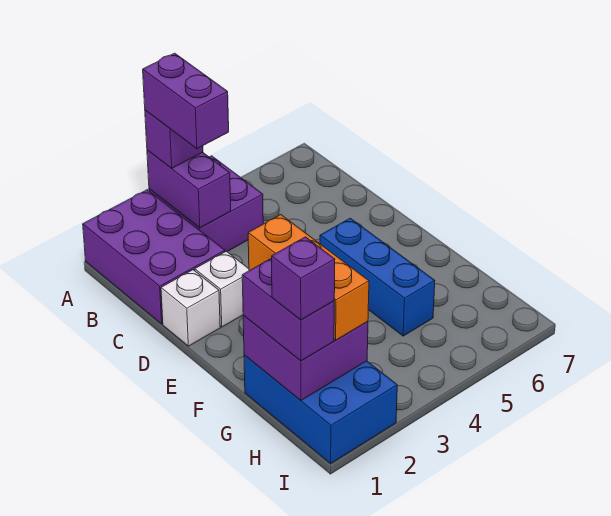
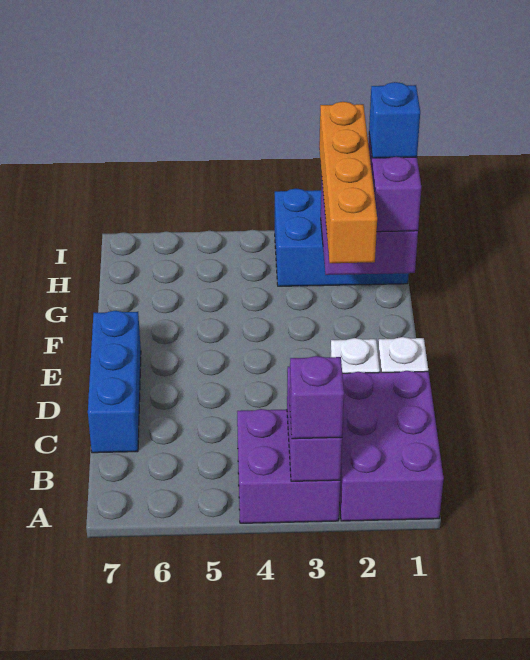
purple brick A3:B3 level 4 -> none
blue brick E5:G5 level 1 -> blue brick C7:E7 level 1
orange brick F2:H2 level 3 -> orange brick F2:I2 level 3
blue brick G1:I2 level 1 -> blue brick H1:I3 level 1
purple brick H1 level 4 -> blue brick H1 level 4

